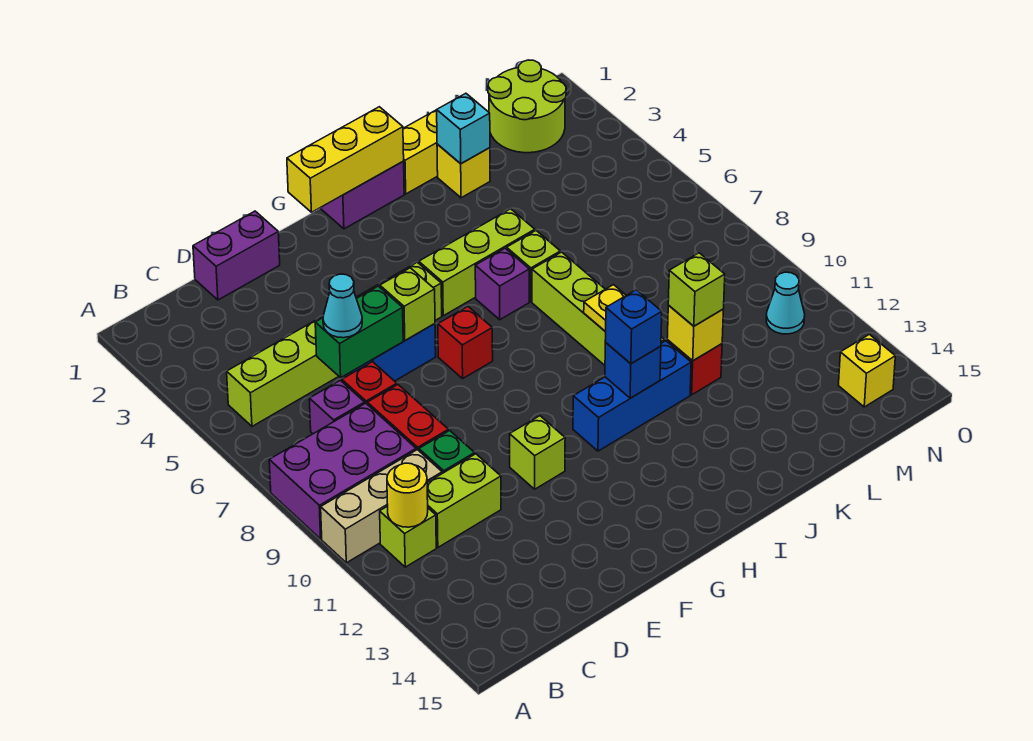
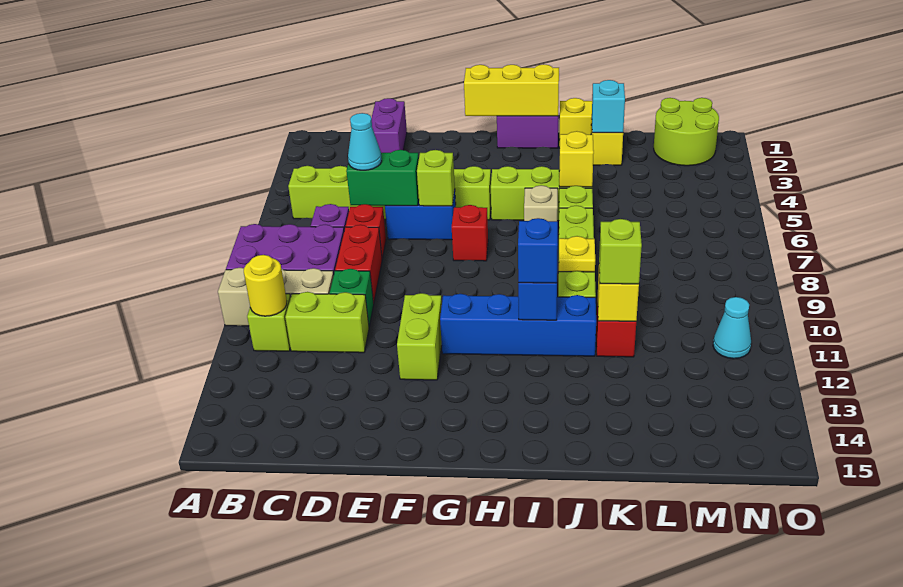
purple brick D1:E1 level 1 -> purple brick D1:D2 level 1
lime brick F11 level 1 -> lime brick F11:F12 level 1
blue brick H11:J11 level 1 -> blue brick G11:J11 level 1
purple brick I6 level 1 -> tan brick I6 level 1
yellow brick N14 level 1 -> yellow brick J5 level 2

